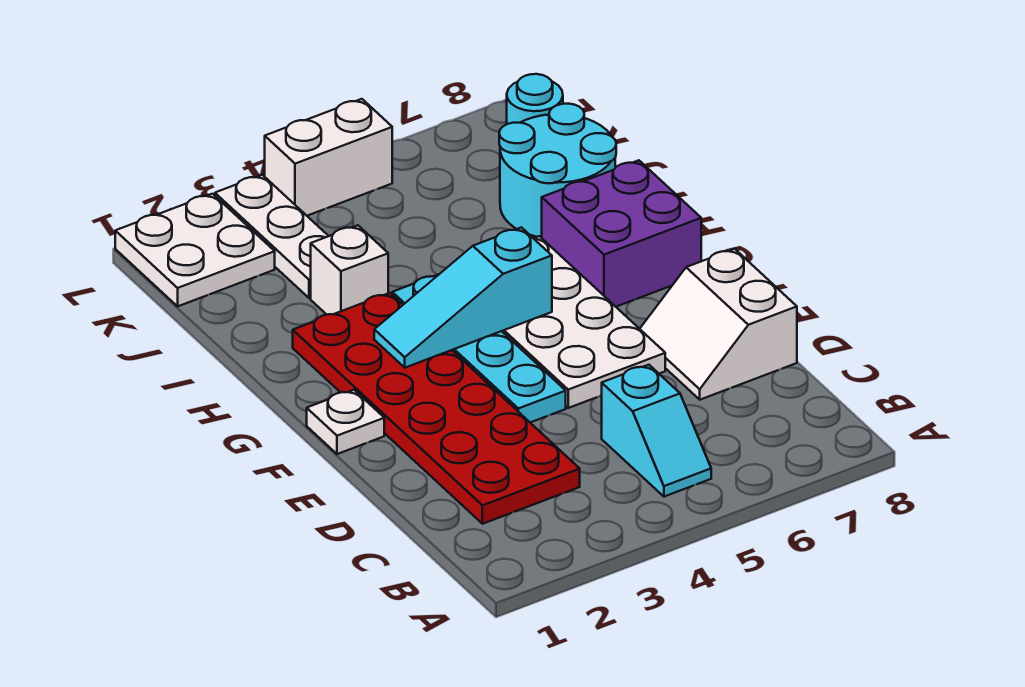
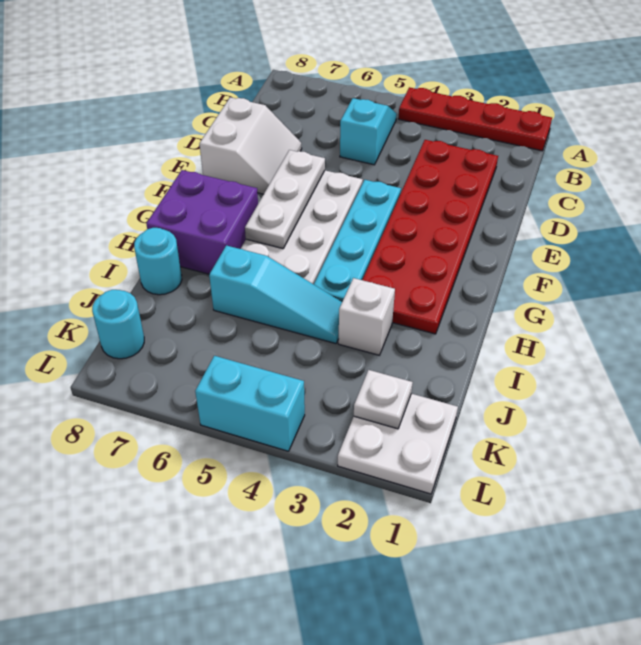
none -> red plate A1:A4 level 1
white plate F1 level 1 -> white plate K2 level 2
cyan slope G3:G5 level 2 top 5 -> cyan slope I4:I6 level 1 top 6
cyan round brick I7:J8 level 1 -> cyan round brick I8 level 1
white plate J3:L3 level 1 -> white plate E6:G6 level 2
white brick L4:L5 level 1 -> cyan brick L4:L5 level 1

